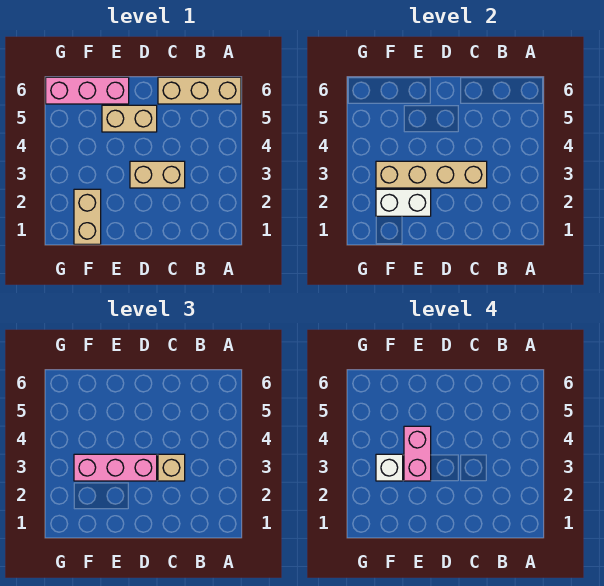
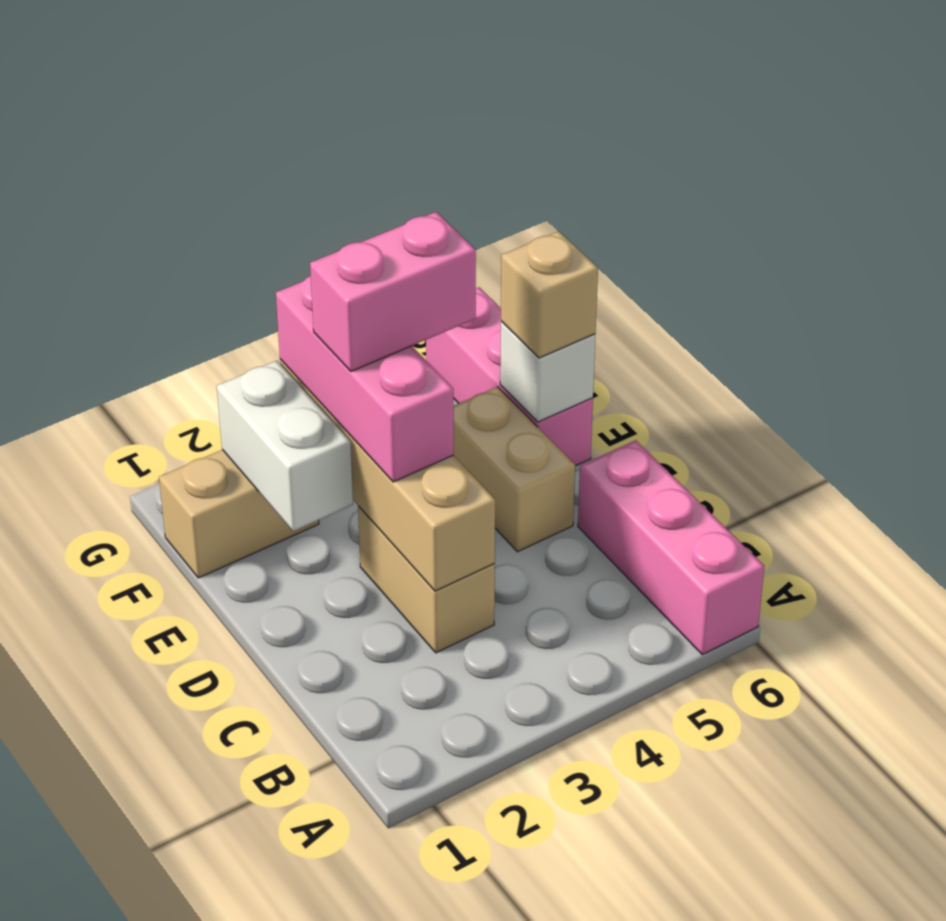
tan brick A6:C6 level 1 -> pink brick A6:C6 level 1
tan brick C3 level 3 -> tan brick E6 level 3
white brick F3 level 4 -> white brick E6 level 2

